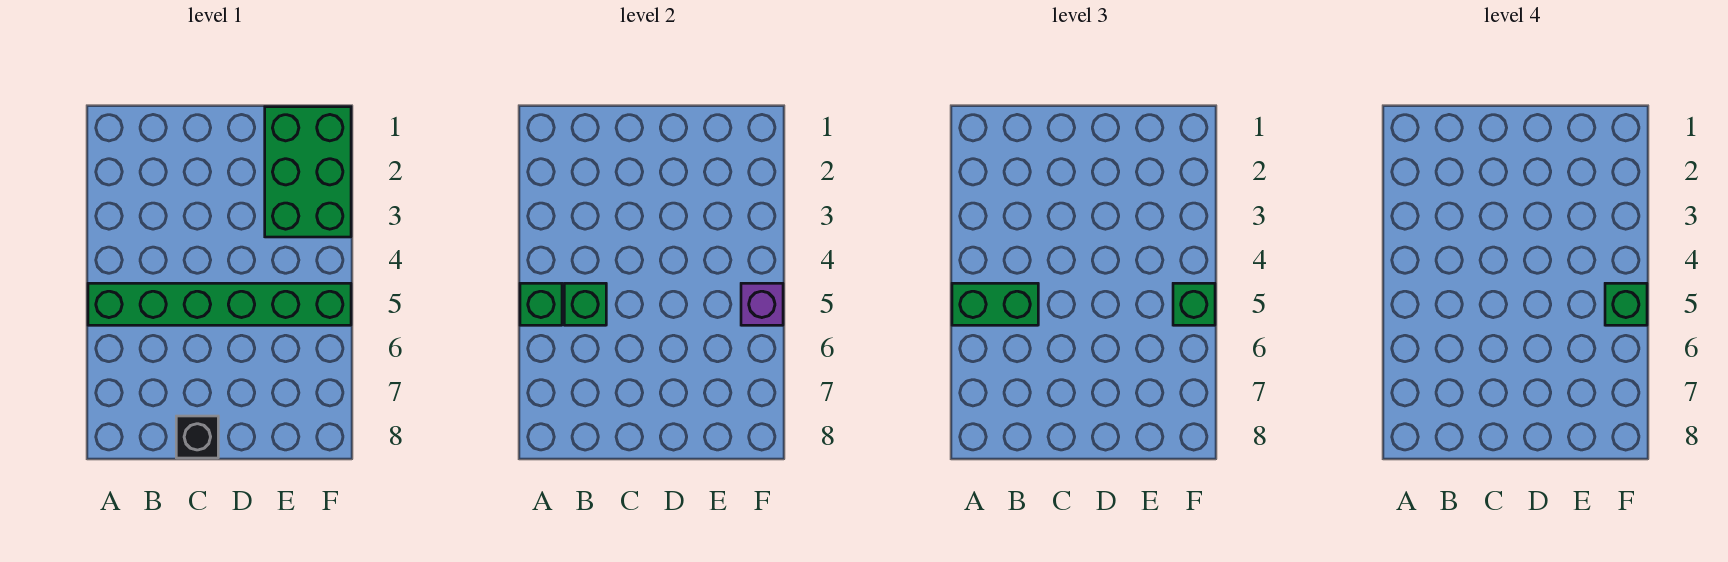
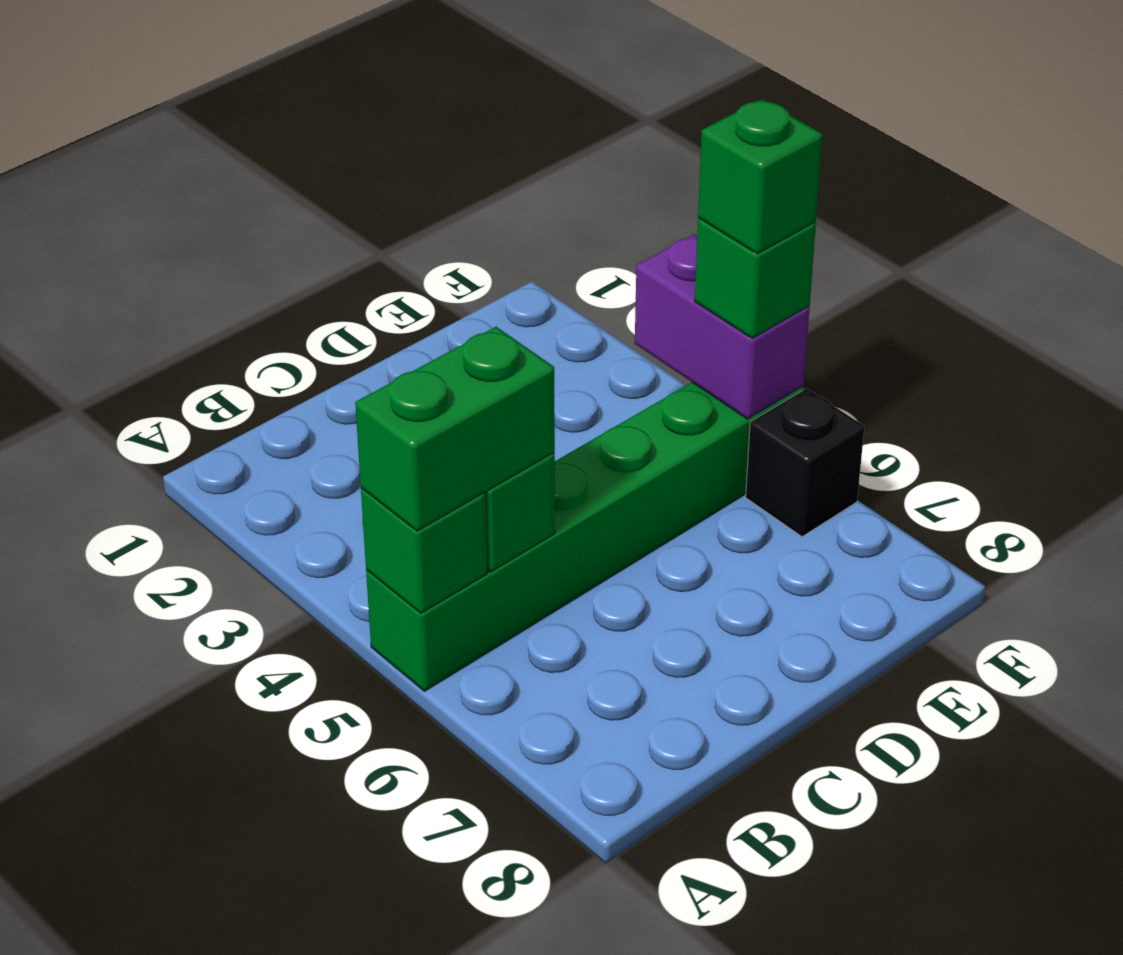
black brick C8 level 1 -> black brick F6 level 1
green brick E1:F3 level 1 -> none
purple brick F5 level 2 -> purple brick F4:F5 level 2

